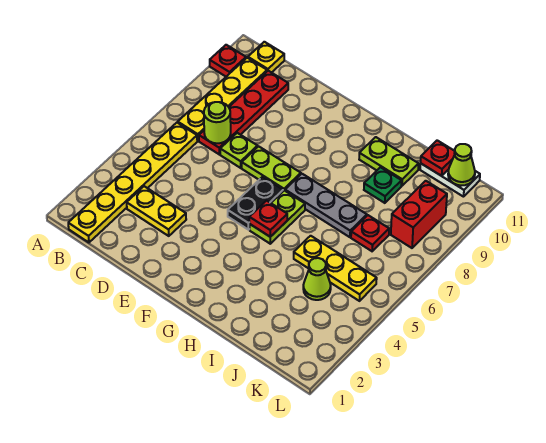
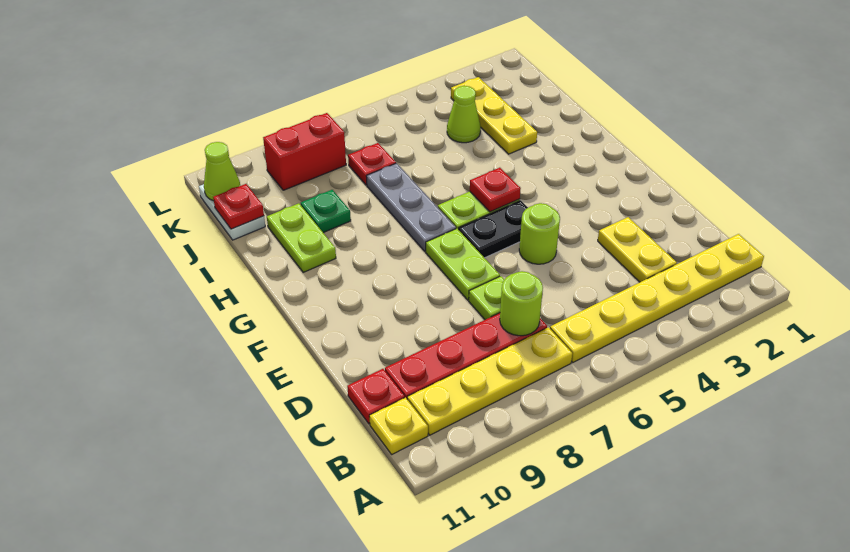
red plate A10 level 1 -> red plate C11 level 1
none -> lime round brick E5 level 1
yellow plate I5:K5 level 1 -> yellow plate I3:K3 level 1

